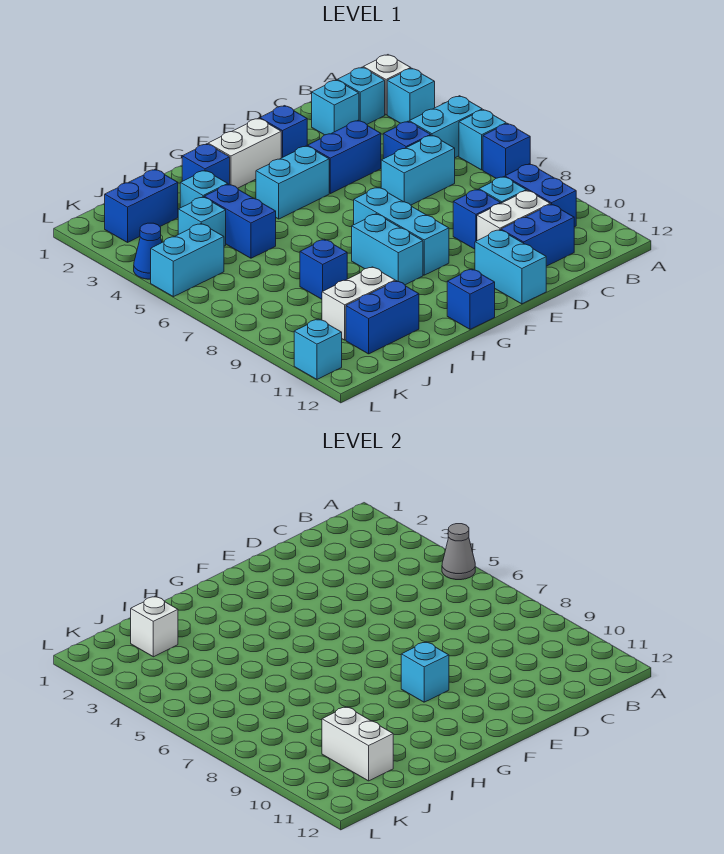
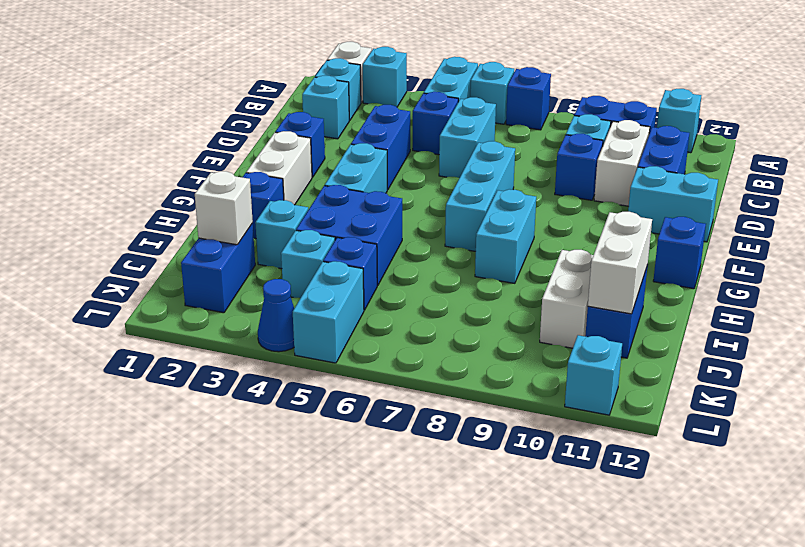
grey cone A5 level 2 -> none
cyan brick F7:F9 level 1 -> cyan brick E7:G7 level 1
cyan brick F9 level 2 -> cyan brick A11 level 1
cyan brick G8:G9 level 1 -> cyan brick G8:H8 level 1
blue brick I4:I5 level 1 -> blue brick H4:I5 level 1
blue brick I8 level 1 -> blue brick J5 level 1
white brick J10:J11 level 2 -> white brick I11:J11 level 2

